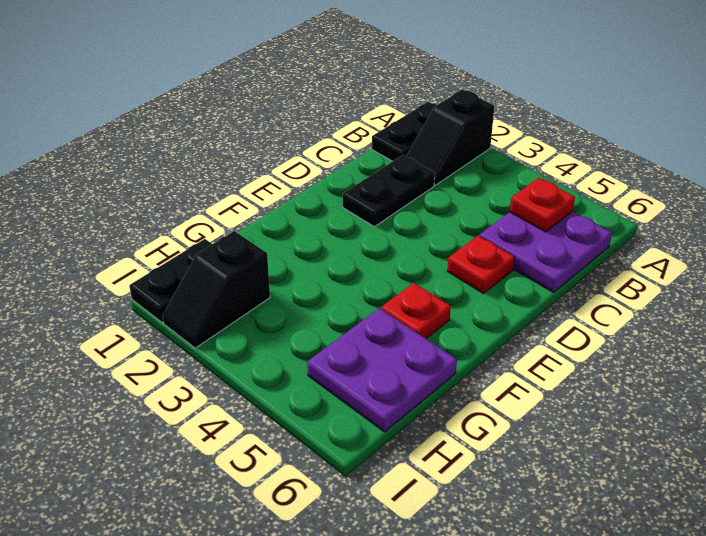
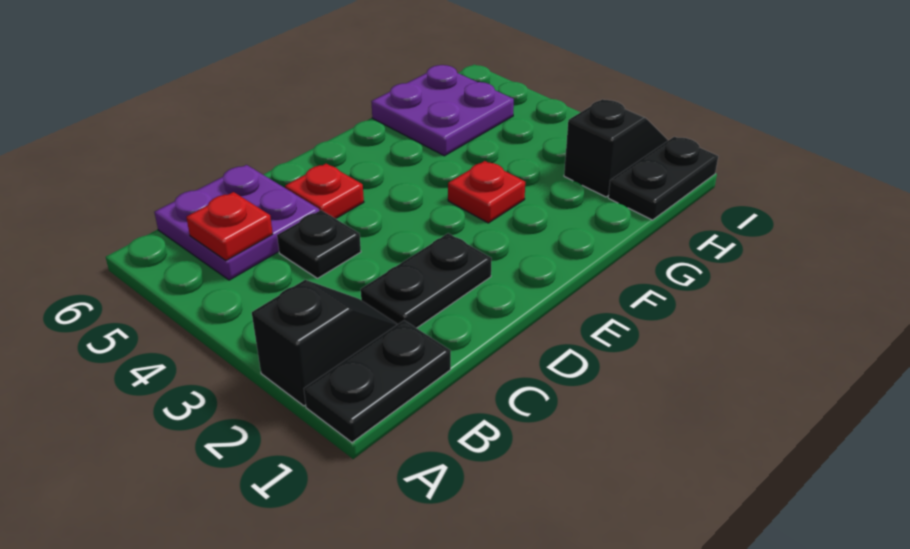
none -> black plate C4 level 1
red plate F5 level 1 -> red plate F3 level 1

